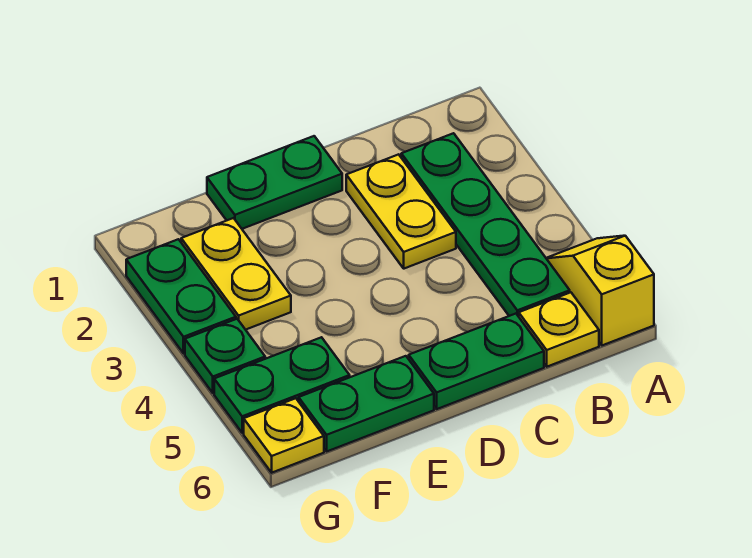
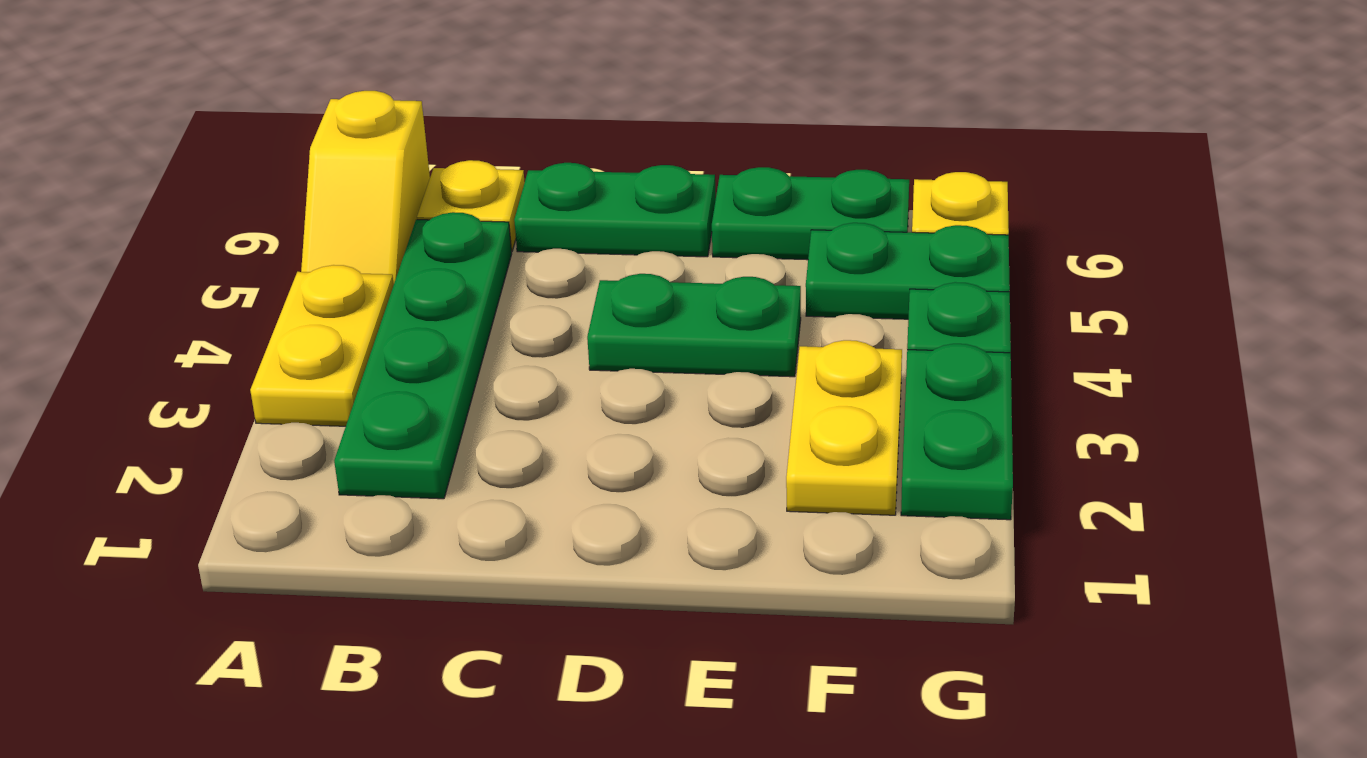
yellow plate C2:C3 level 1 -> yellow plate A3:A4 level 1
green plate D1:E1 level 1 -> green plate D4:E4 level 1

